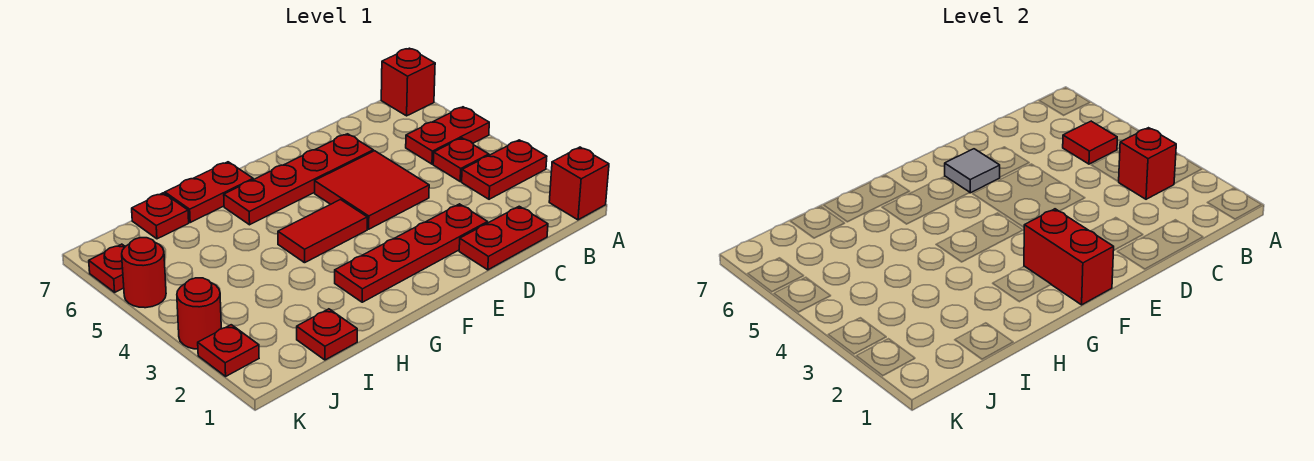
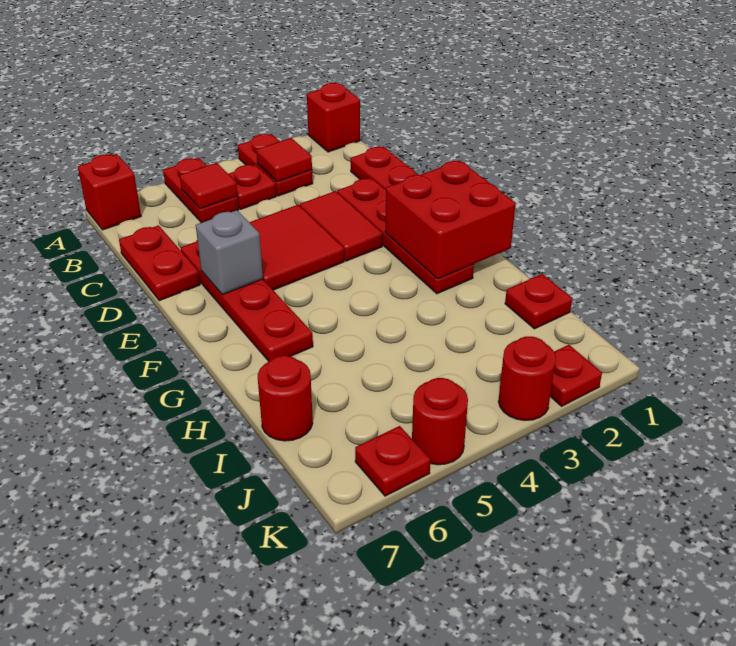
red brick B3 level 2 -> red tile B3 level 2
grey tile E6 level 2 -> grey brick E6 level 2
red brick F1:F2 level 2 -> red brick F1:G2 level 2
red tile F4:G4 level 1 -> red tile D3:E3 level 1
red plate G7:H7 level 1 -> red plate C7:D7 level 1
red plate I7 level 1 -> red round brick I7 level 1

